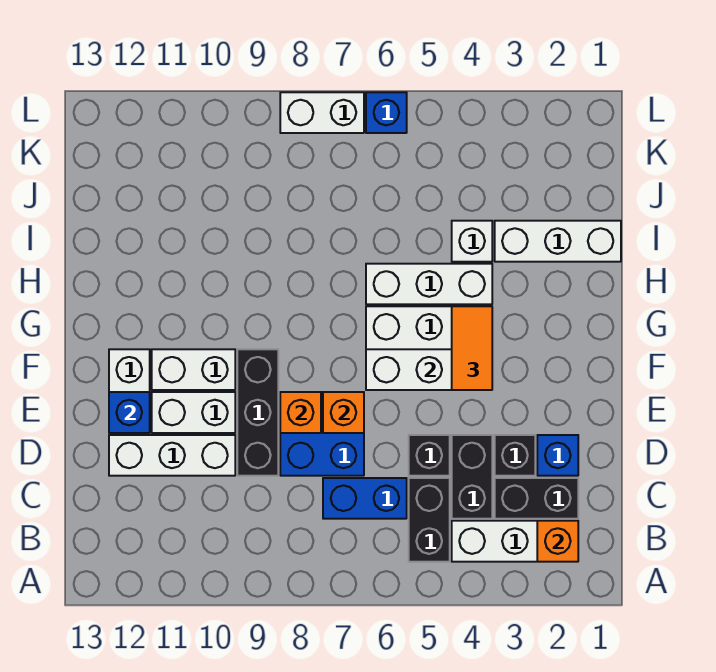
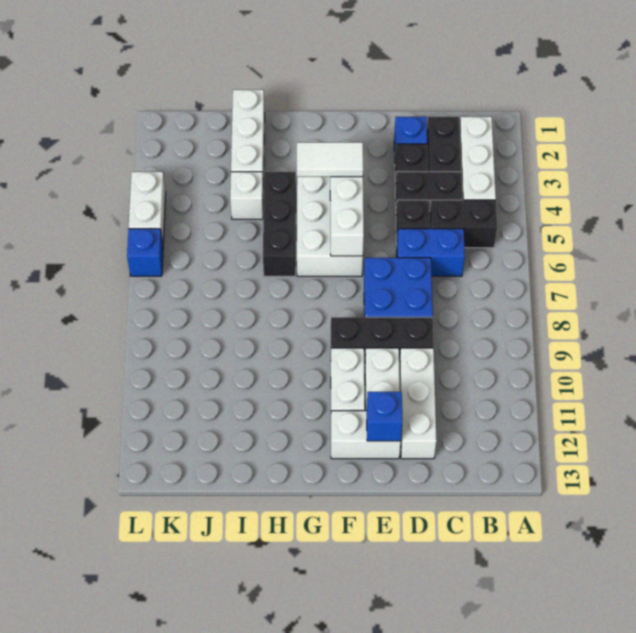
orange brick B2 level 2 -> none
blue brick C6:C7 level 1 -> blue brick C6:D6 level 1
orange brick E7 level 2 -> none
orange brick E8 level 2 -> none
orange tile F4:G4 level 3 -> white tile F4:G4 level 3
white brick H4:H6 level 1 -> black brick H4:H6 level 1
white brick L7:L8 level 1 -> white brick L4:L5 level 1

